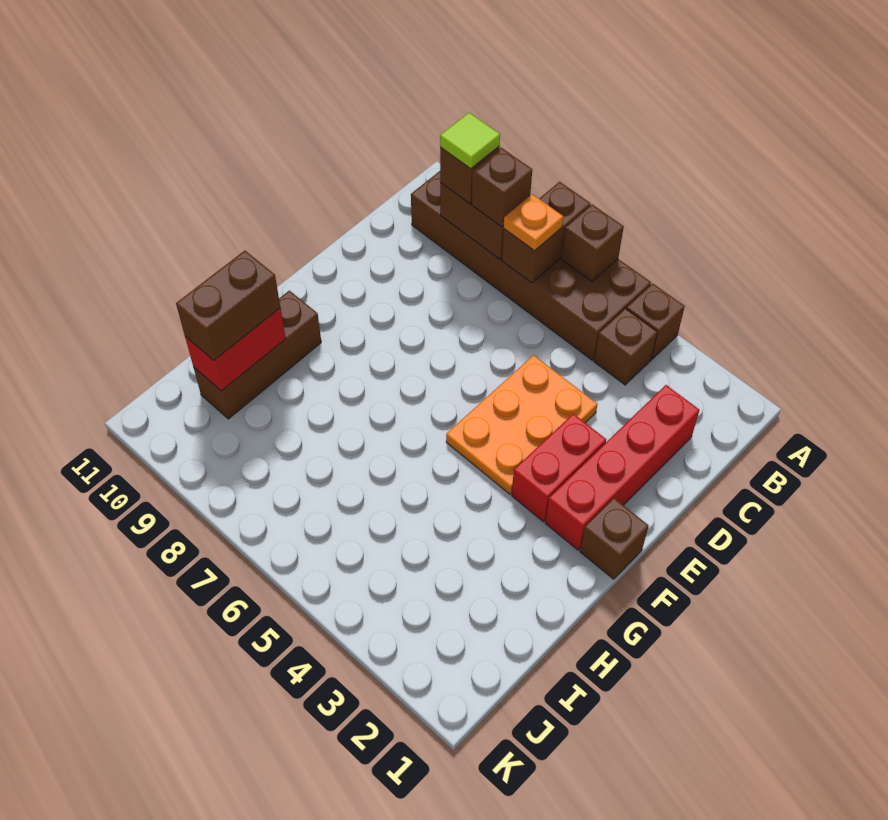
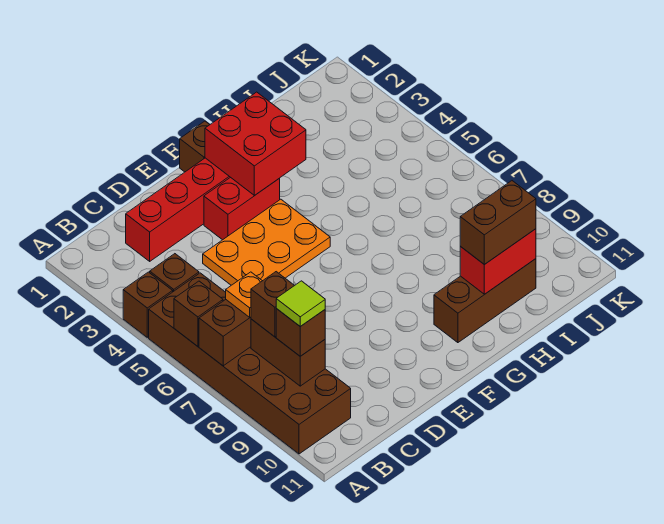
none -> red brick F2:G3 level 2

